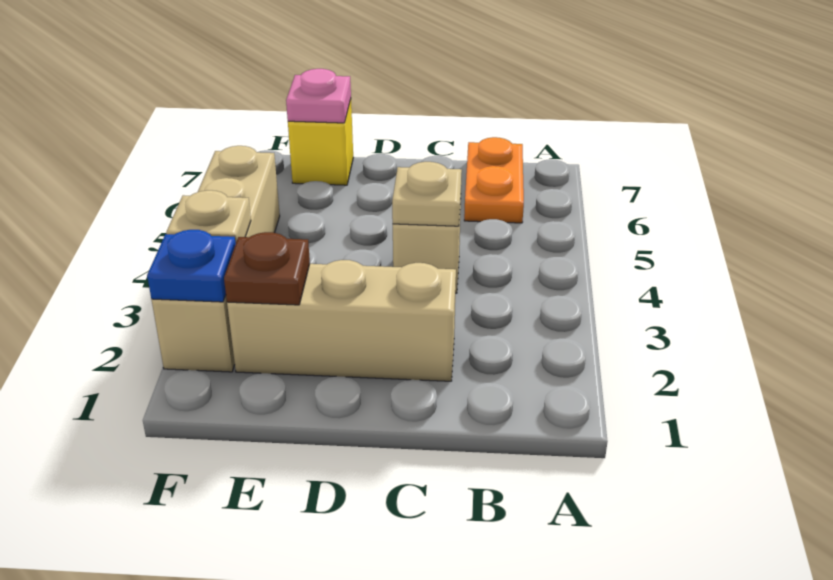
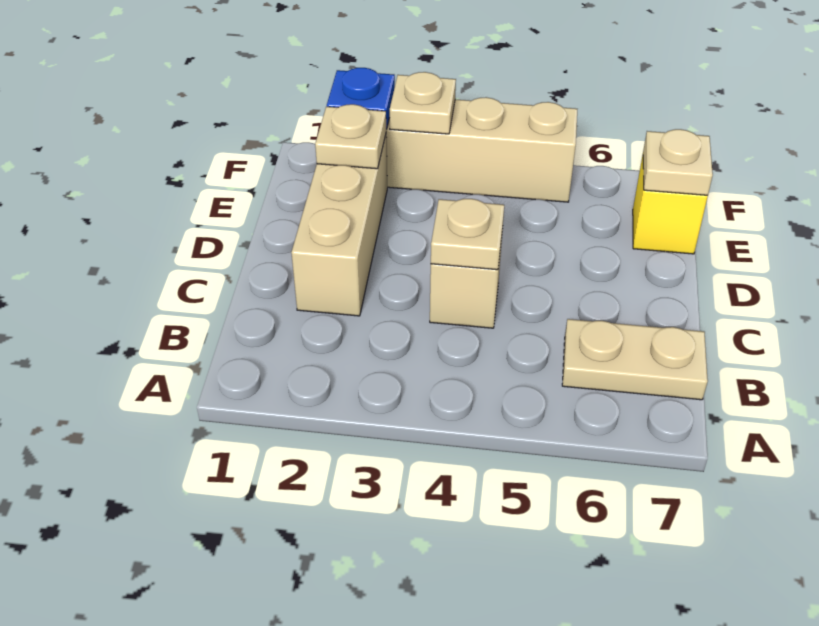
orange plate B6:B7 level 1 -> tan plate B6:B7 level 1
brown plate E2 level 2 -> tan plate E2 level 2
pink plate E7 level 2 -> tan plate E7 level 2

